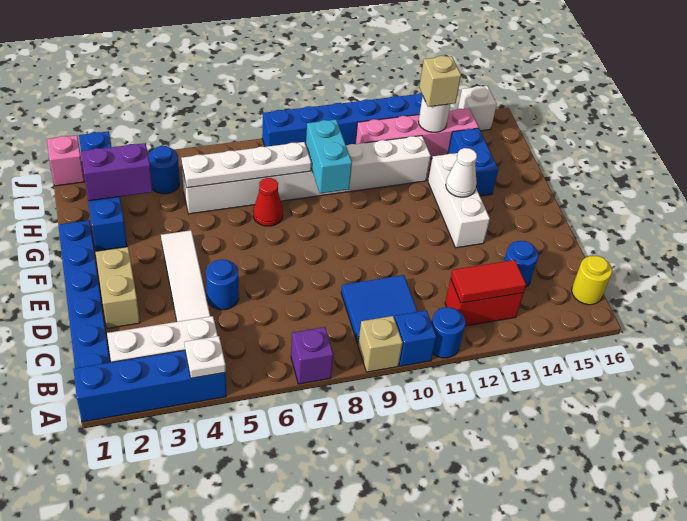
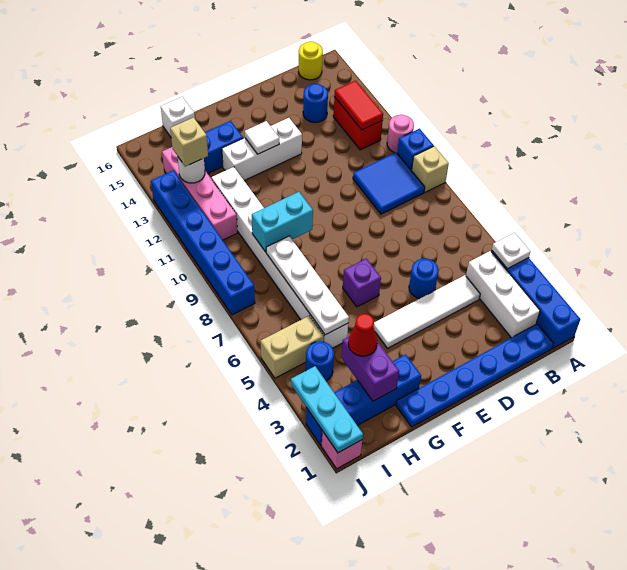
purple brick A7 level 1 -> purple brick F6 level 1
blue round brick A11 level 1 -> pink round brick A11 level 1
tan brick D2:E2 level 1 -> tan brick I5:J5 level 1
white cone F13 level 2 -> white tile F13 level 2
red cone G7 level 1 -> red cone H3 level 3
none -> cyan plate J1:J3 level 2
white brick J15 level 1 -> white brick H16 level 1

